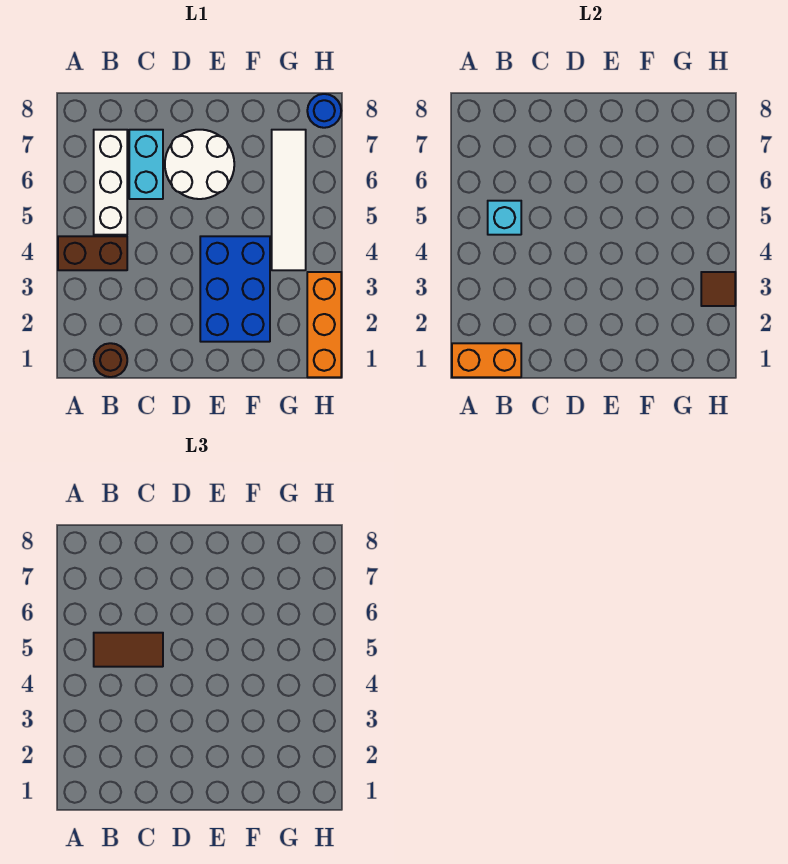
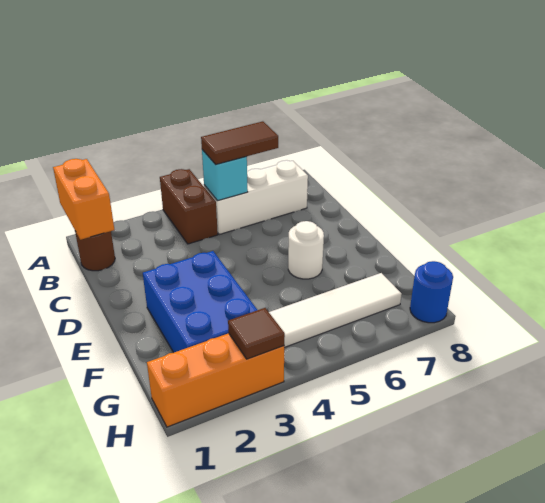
brown tile B5:C5 level 3 -> brown tile B5:B6 level 3
cyan brick C6:C7 level 1 -> none
white round brick D6:E7 level 1 -> white round brick E6 level 1
blue brick E2:F4 level 1 -> blue brick E2:G3 level 1

